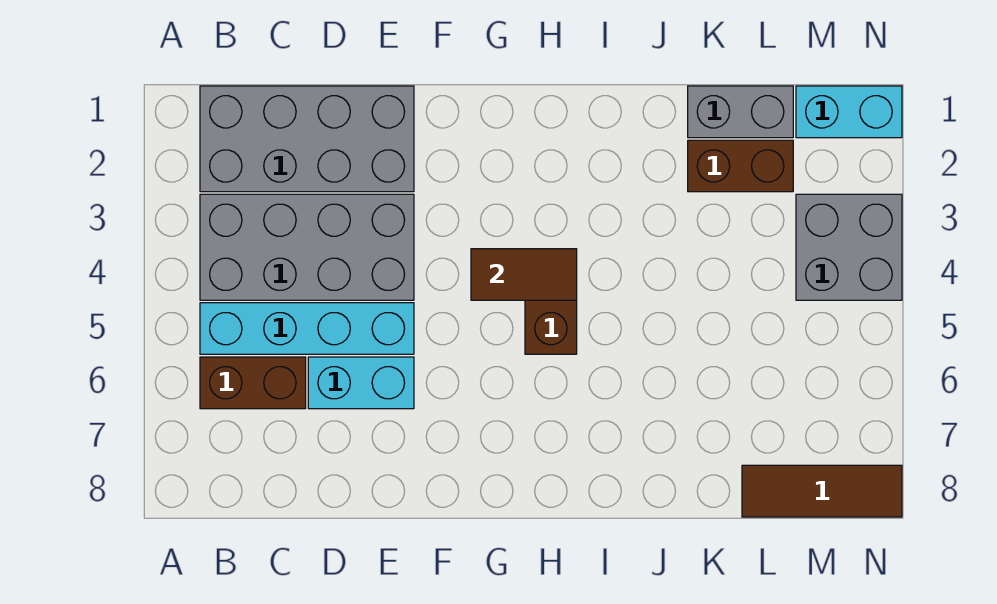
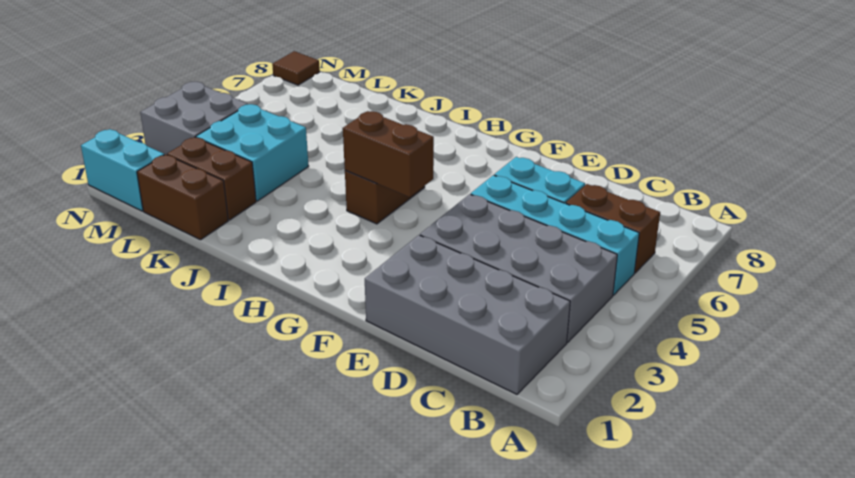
brown tile G4:H4 level 2 -> brown brick G4:H4 level 2
grey brick K1:L1 level 1 -> brown brick K1:L1 level 1
none -> cyan brick K3:L4 level 1
brown tile L8:N8 level 1 -> brown tile N8 level 1

